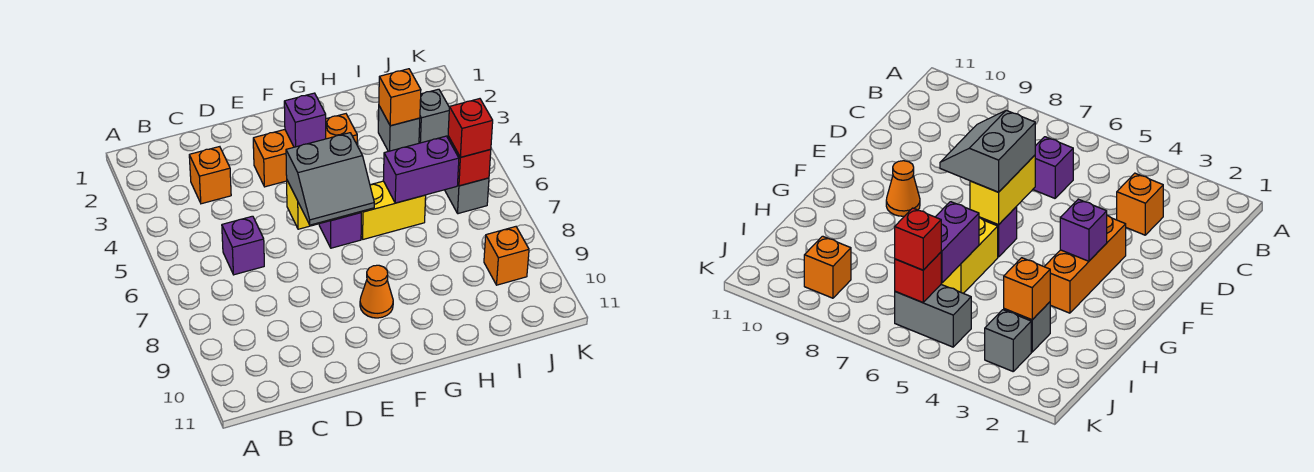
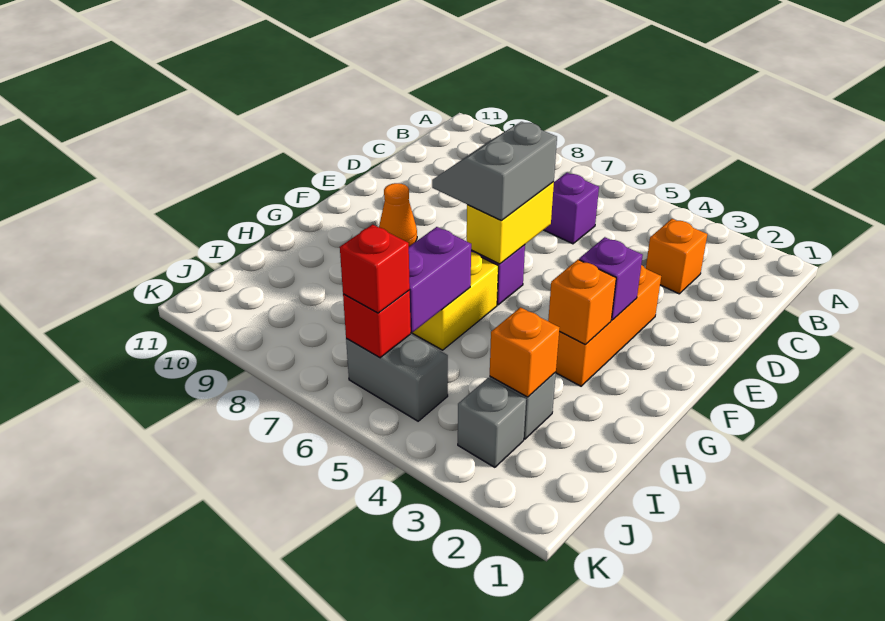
orange brick J9 level 1 -> orange brick G3 level 2

